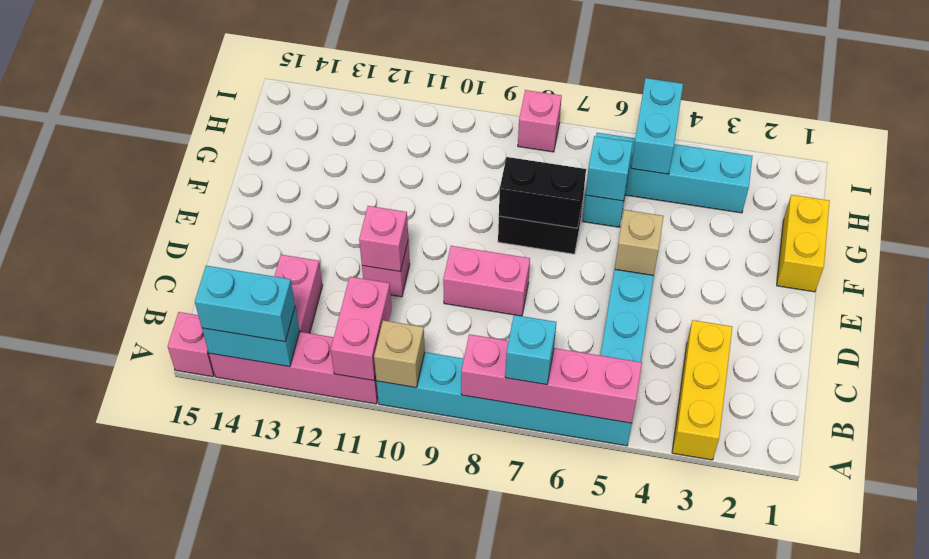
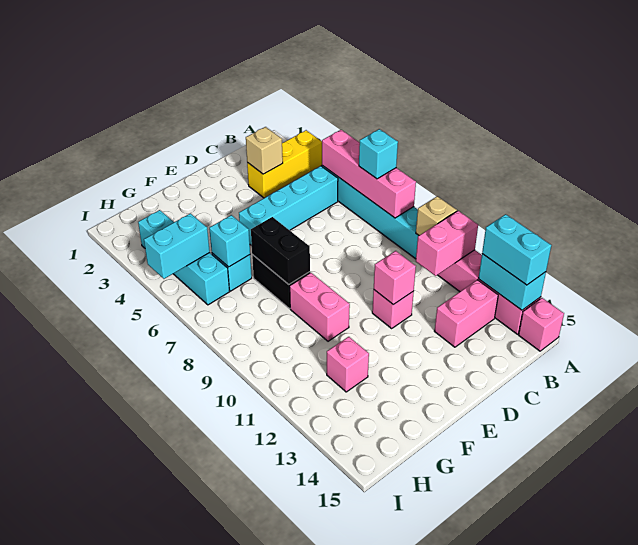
pink brick D8:D9 level 1 -> pink brick F9:F10 level 1
tan brick E5 level 2 -> tan brick C3 level 2
yellow brick F1:G1 level 1 -> none
pink brick I8 level 1 -> pink brick G12 level 1

